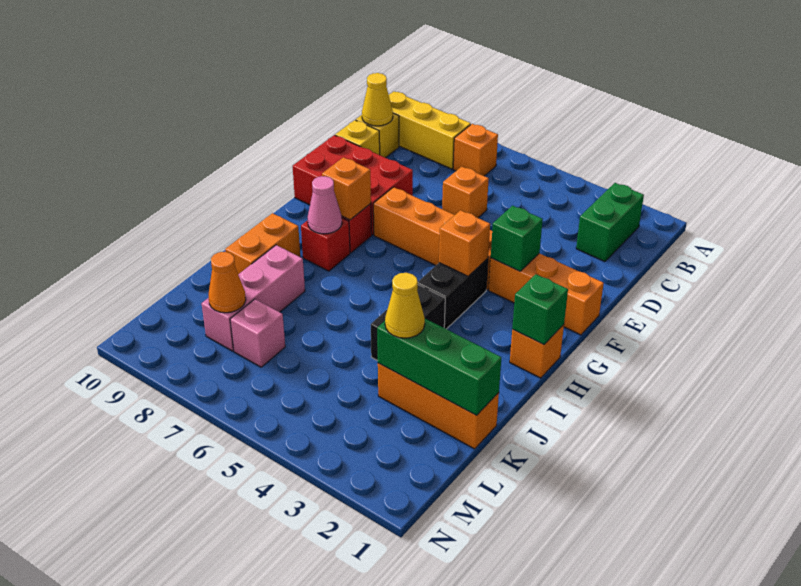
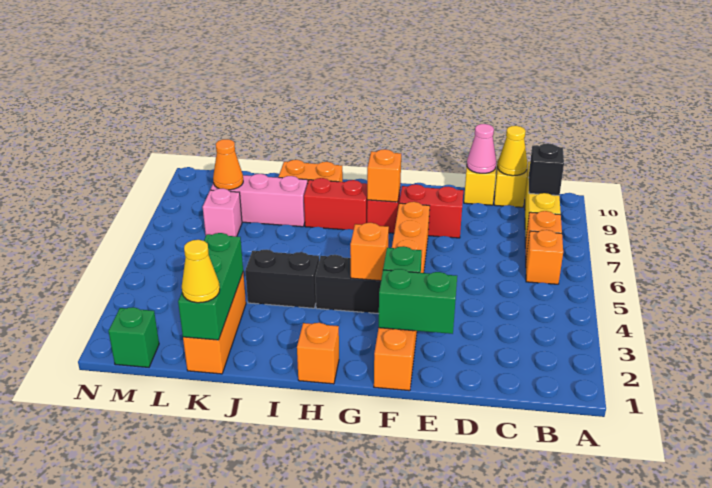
green brick B2:C2 level 1 -> green brick E2:F2 level 2
none -> black brick B9 level 2
orange brick D6 level 1 -> orange brick B6 level 1
red brick E8:F10 level 1 -> red brick E8:F8 level 1
green brick H1 level 2 -> green brick M1 level 1
red brick H8 level 1 -> red brick H8:I8 level 1
pink cone H8 level 2 -> pink cone D10 level 2
yellow cone K3 level 3 -> yellow cone K1 level 3

